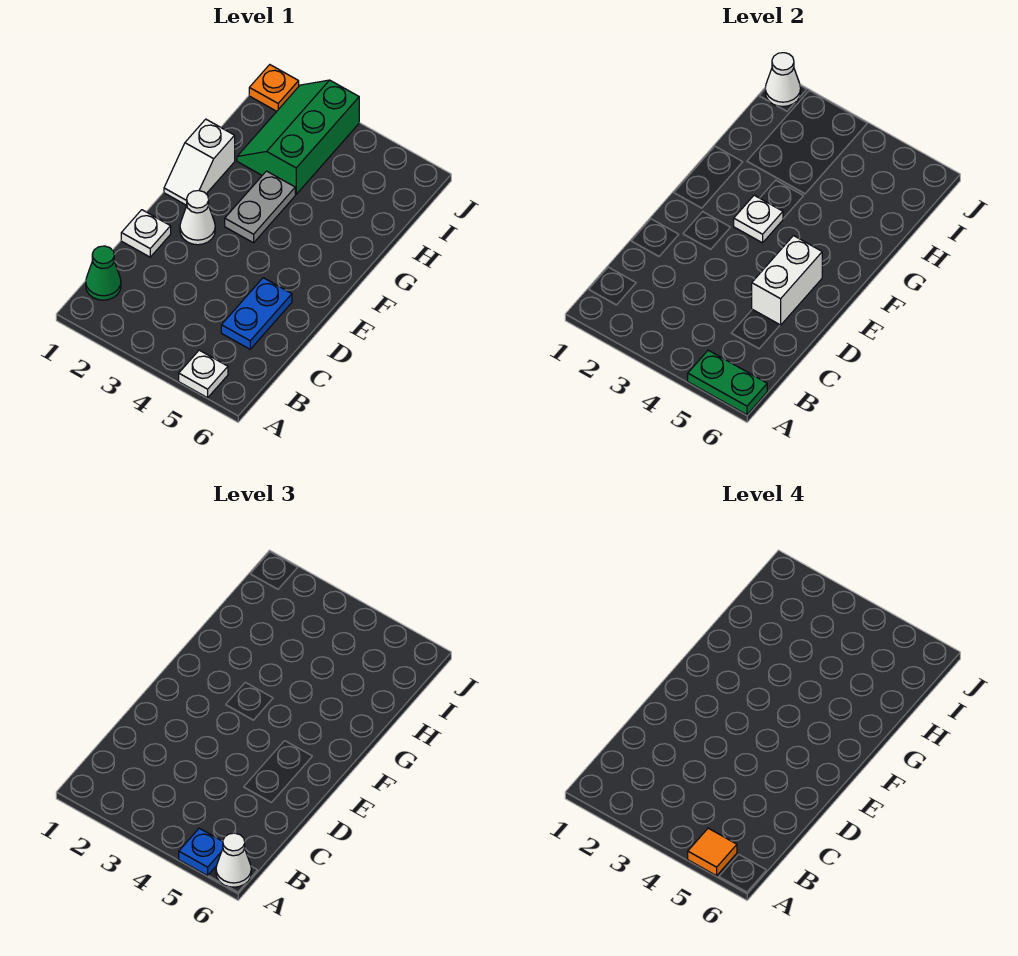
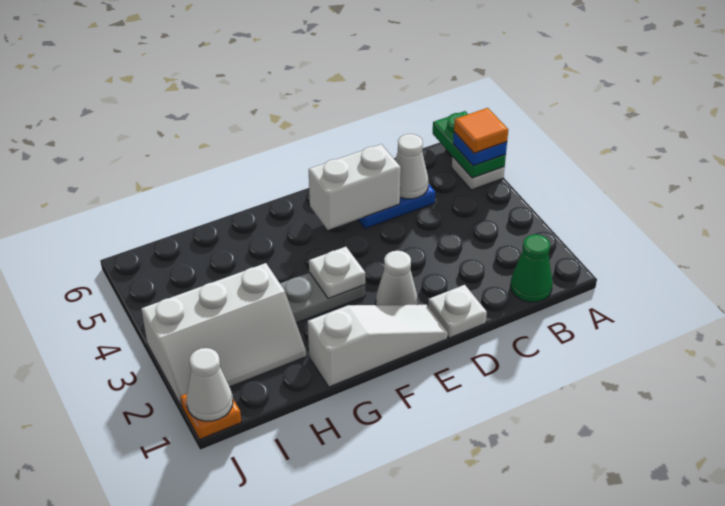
white cone A6 level 3 -> white cone C5 level 2
white slope F1:G1 level 1 top G -> white slope E1:G1 level 1 top G
green slope H2:J3 level 1 top 3 -> white slope H2:J3 level 1 top 3

